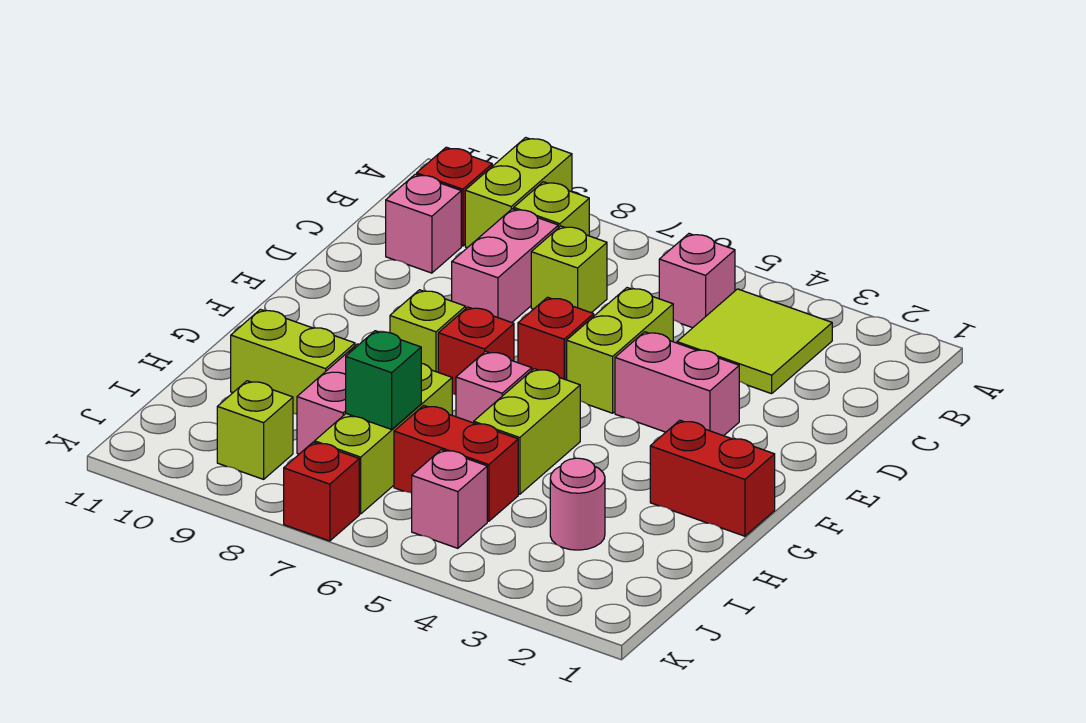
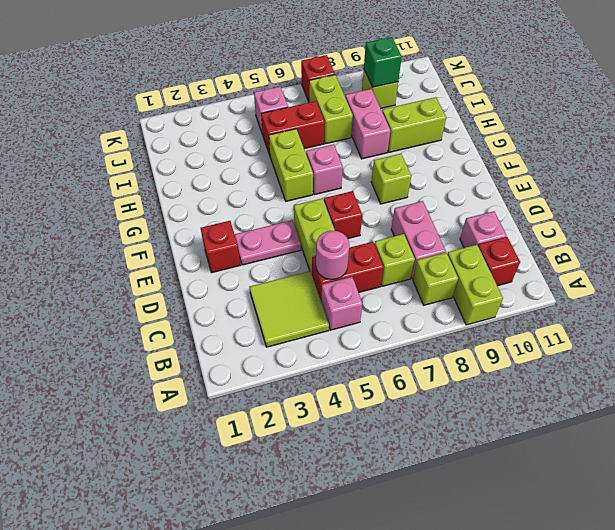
pink brick E3:E4 level 1 -> pink plate E3:E4 level 1
red brick F7 level 1 -> red brick E2 level 1
red brick G1:G2 level 1 -> red brick C5:C6 level 1
lime brick H7:J7 level 1 -> lime brick I7:J7 level 1
pink round brick I3 level 1 -> pink round brick C5 level 2
green brick I7 level 2 -> green brick J9 level 2

